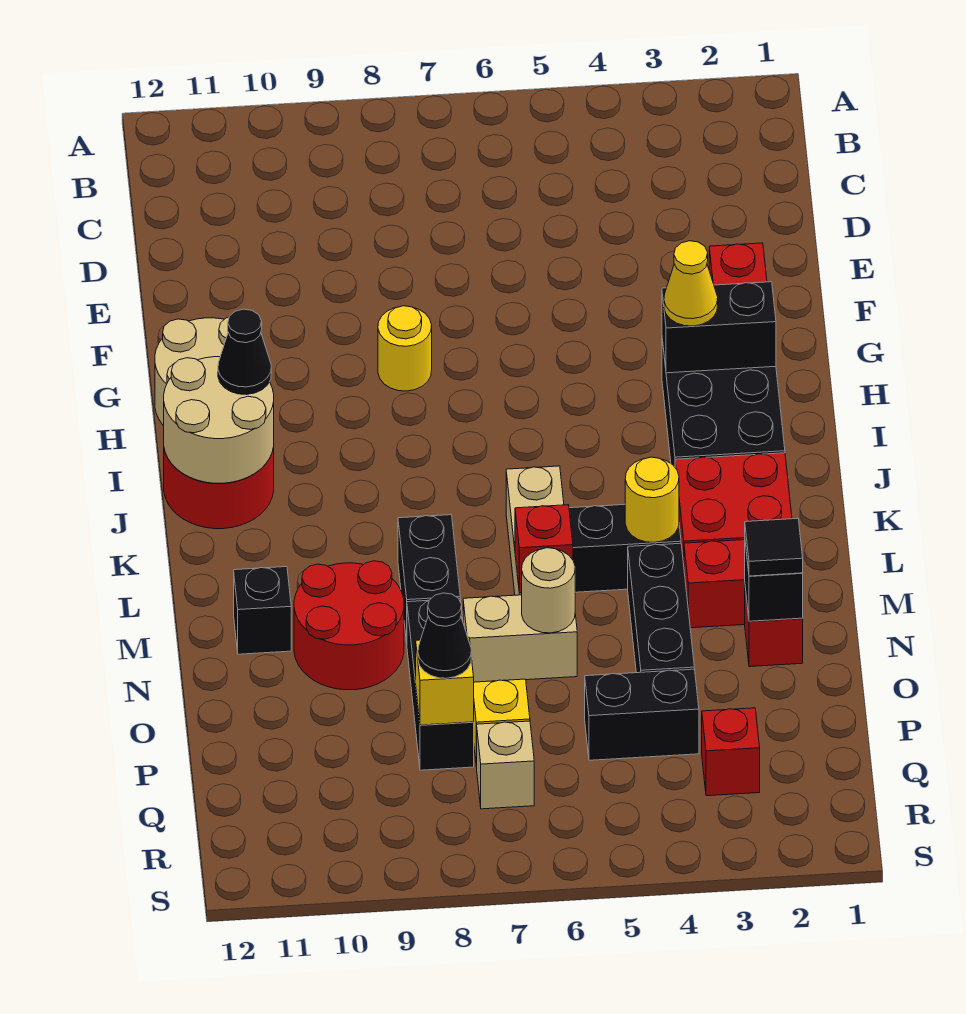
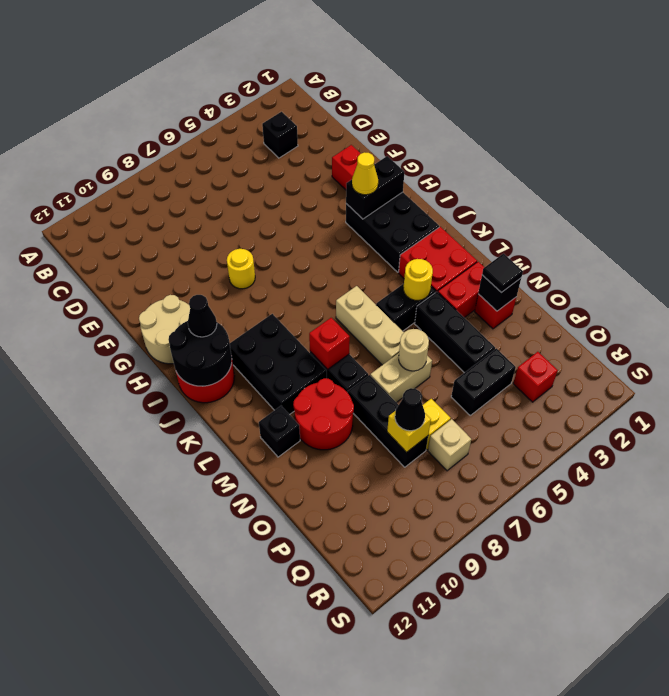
none -> black brick C3 level 1
tan round brick I11:J12 level 2 -> black round brick I11:J12 level 2
none -> black brick J9:L10 level 1
red brick M6 level 2 -> red brick L8 level 2

